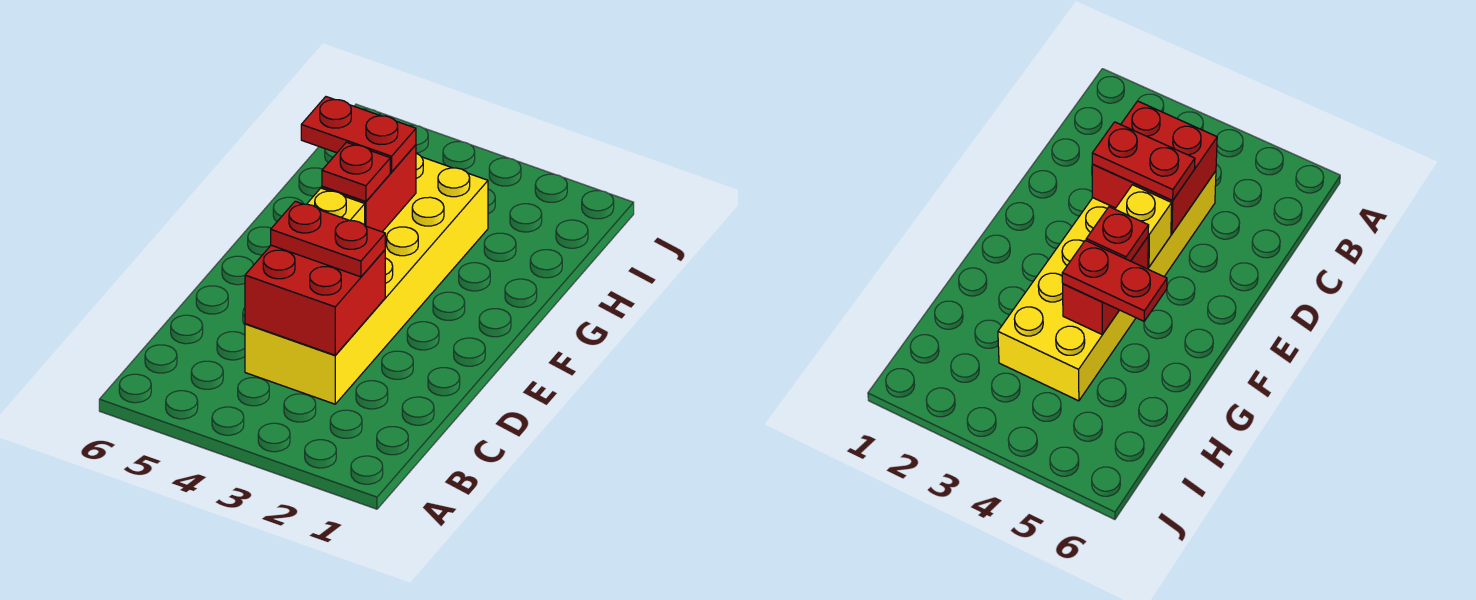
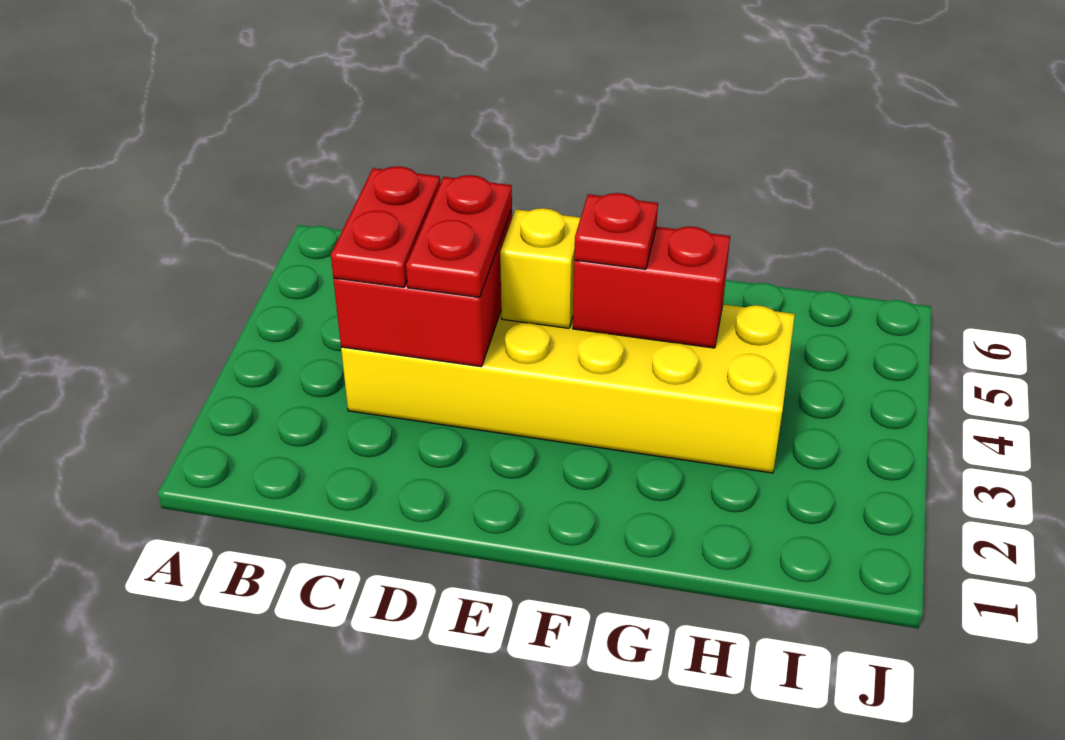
red plate G4:G5 level 3 -> red plate C3:C4 level 3

